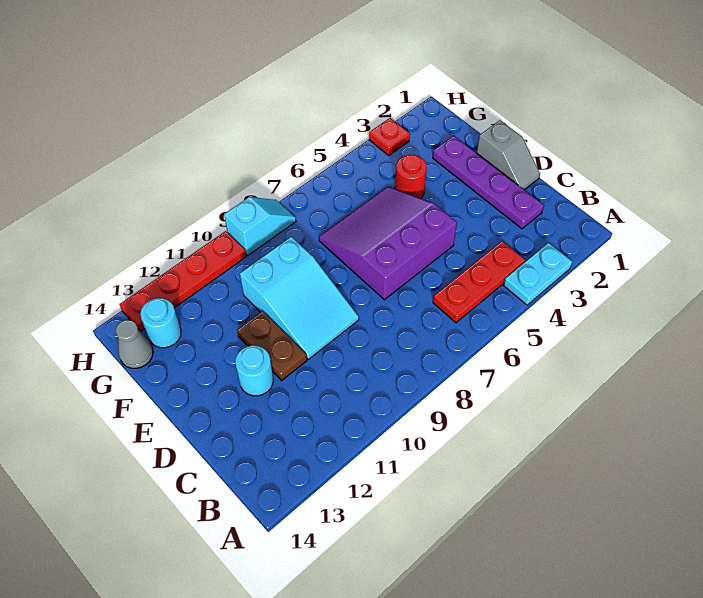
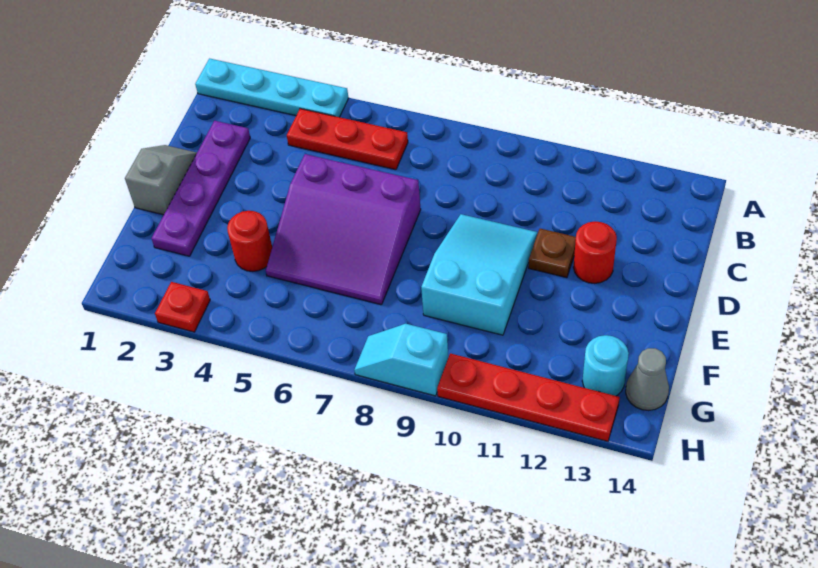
cyan plate A3:A4 level 1 -> cyan plate A1:A4 level 1
brown plate D11:E11 level 1 -> brown plate D11 level 1
cyan round brick D12 level 1 -> red round brick D12 level 1

